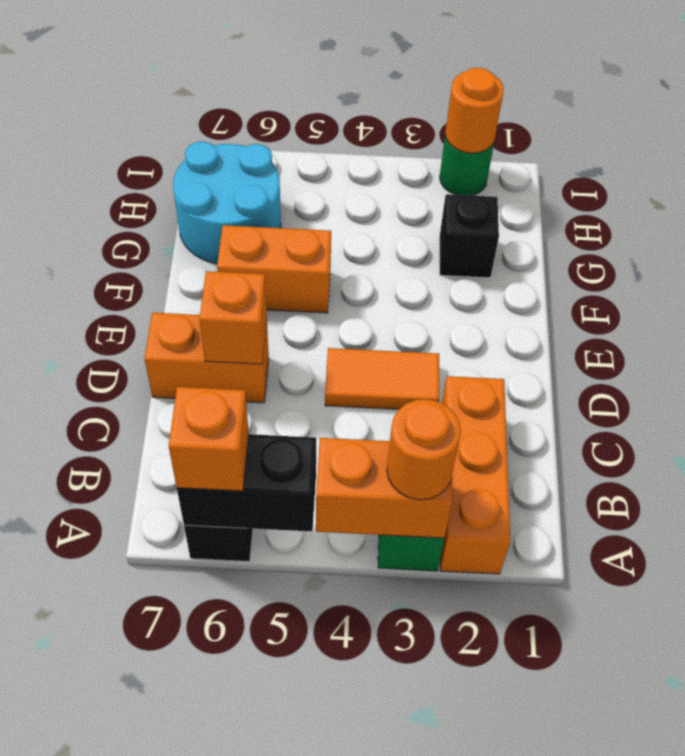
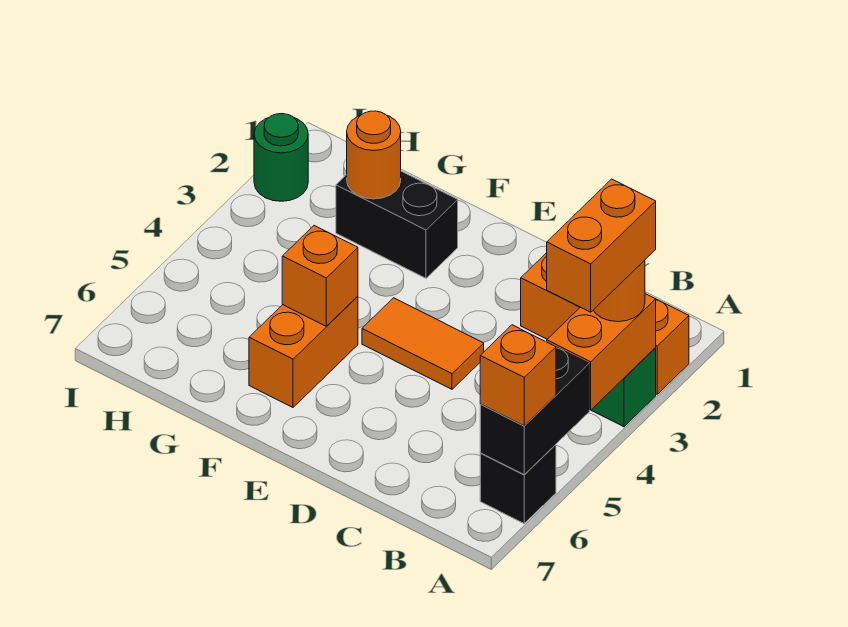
orange tile D3:D4 level 1 -> orange tile D4:E4 level 1
orange brick D6:D7 level 1 -> orange brick A3:A4 level 4
orange brick D6 level 2 -> orange brick F5 level 2
black brick G2 level 1 -> black brick F2:G2 level 1
cyan round brick G6:H7 level 1 -> none
orange round brick I2 level 2 -> orange round brick G2 level 2

